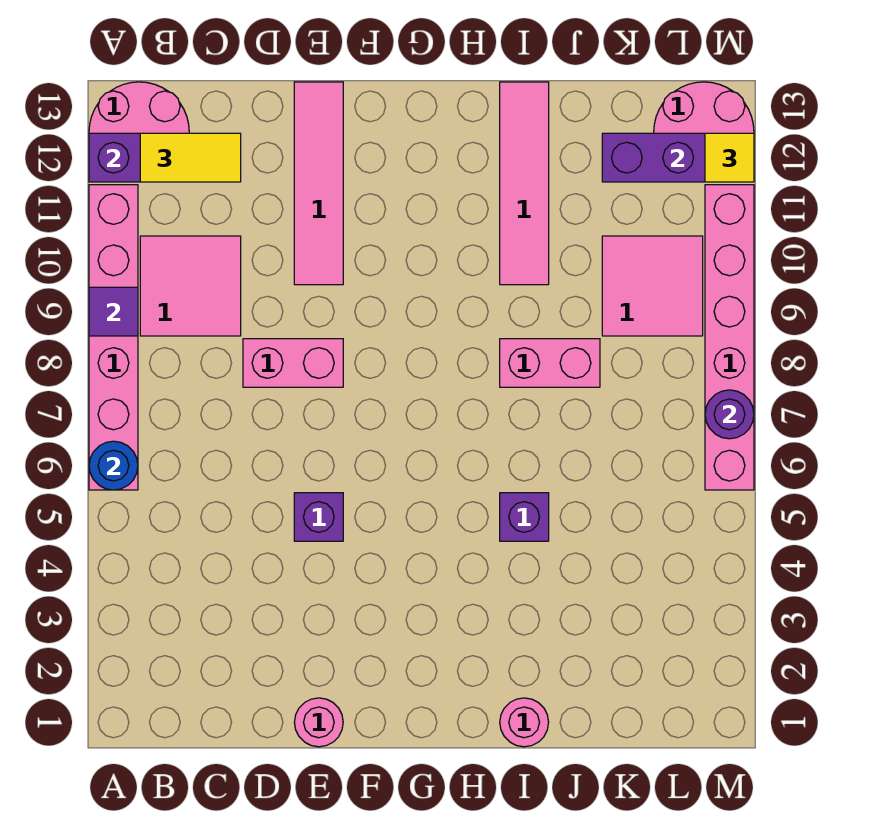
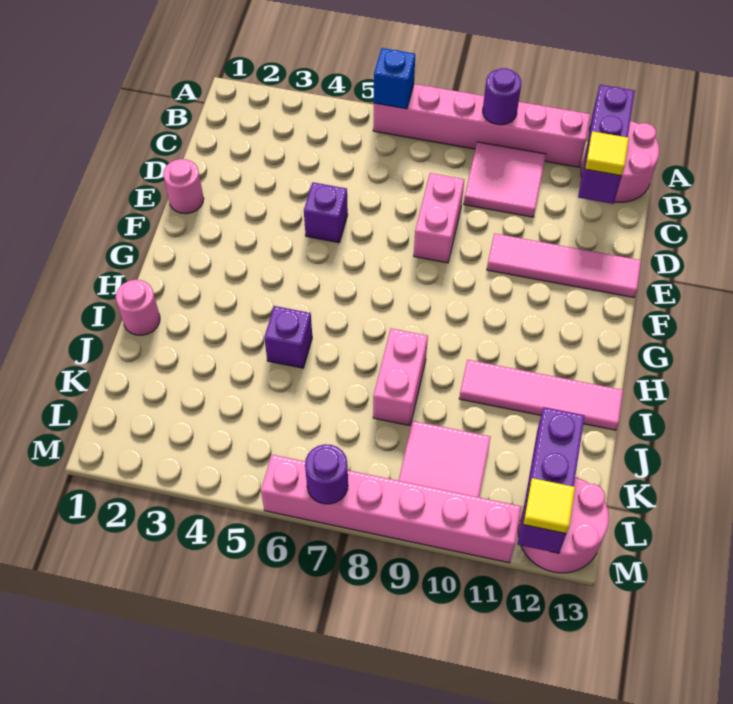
blue round brick A6 level 2 -> blue brick A6 level 2
purple tile A9 level 2 -> purple round brick A9 level 2
yellow tile B12:C12 level 3 -> yellow tile C12 level 3

